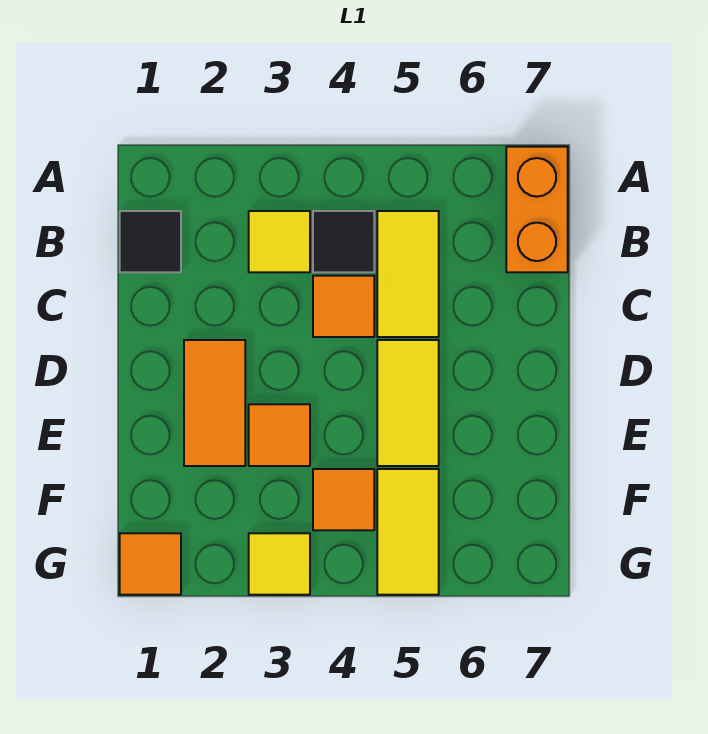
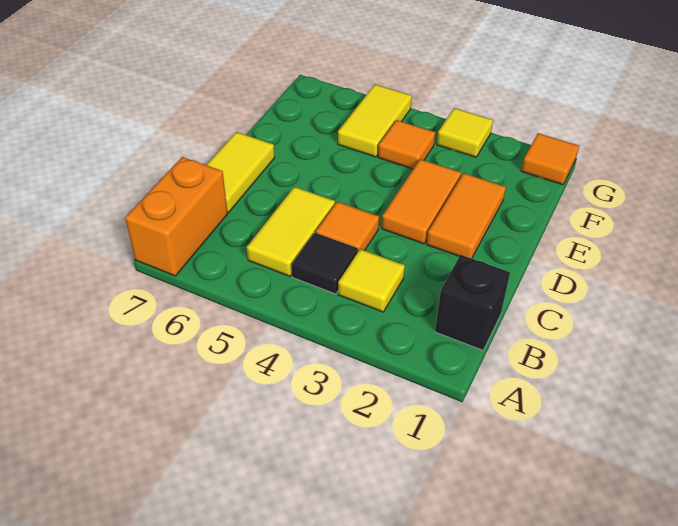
black tile B1 level 1 -> black brick B1 level 1
yellow tile D5:E5 level 1 -> yellow tile C7:D7 level 1
orange tile E3 level 1 -> orange tile D3:E3 level 1

